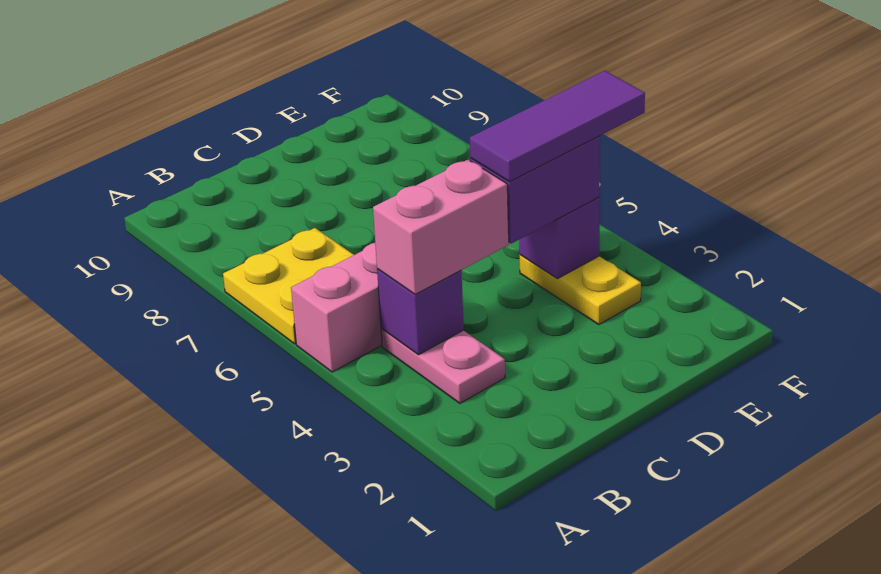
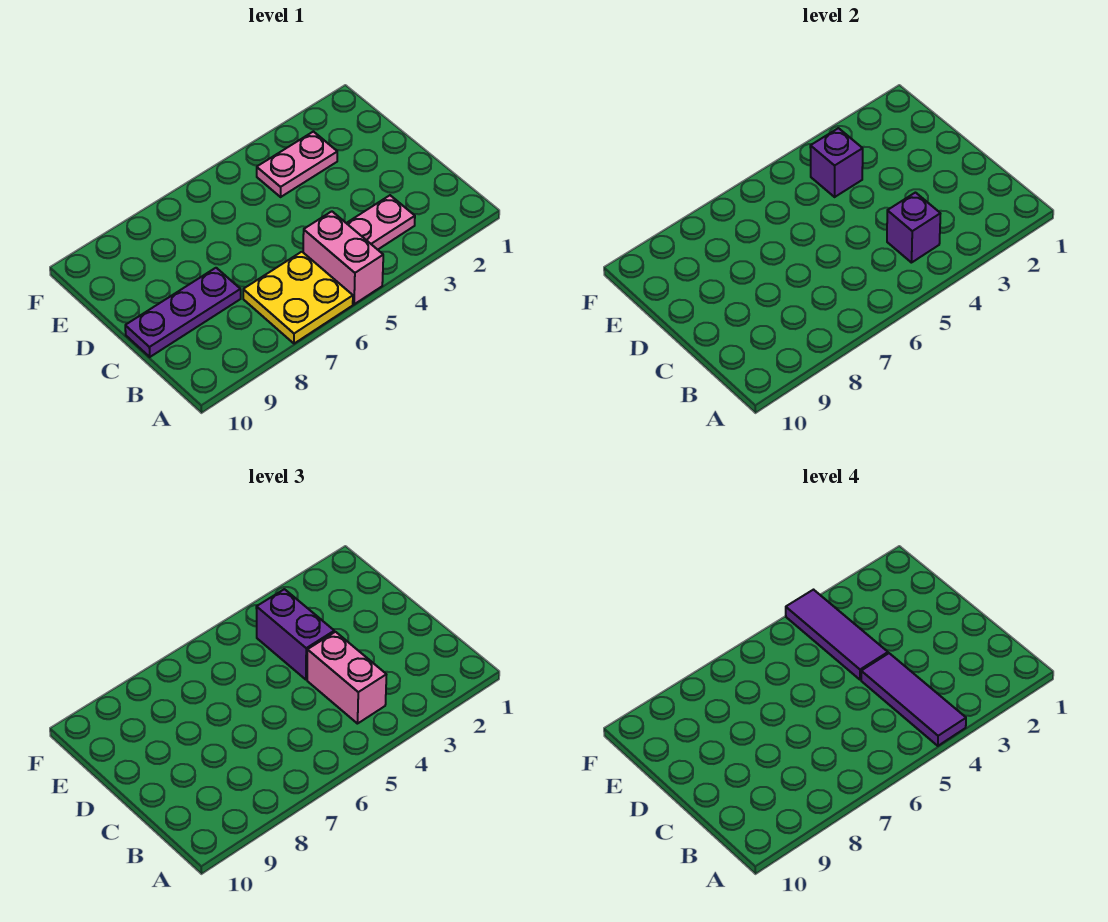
none -> purple tile A4:C4 level 4
none -> purple plate C8:C10 level 1
yellow plate E3:E4 level 1 -> pink plate E3:E4 level 1

